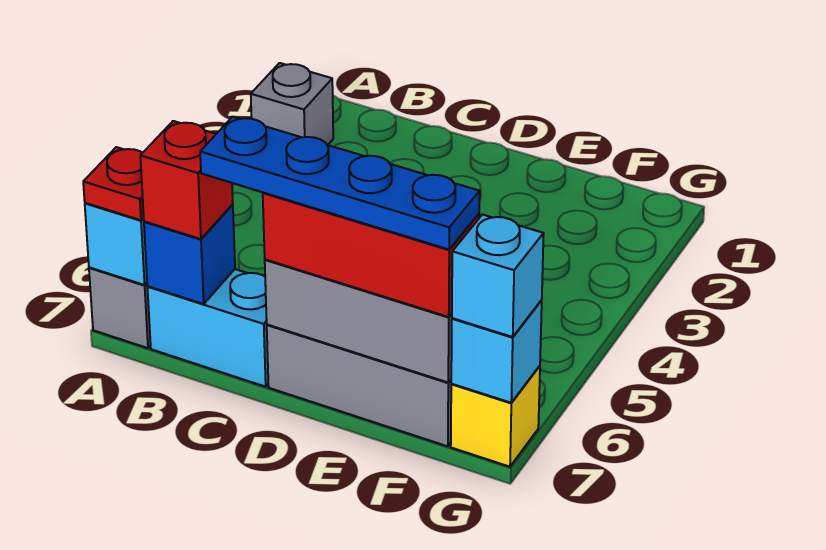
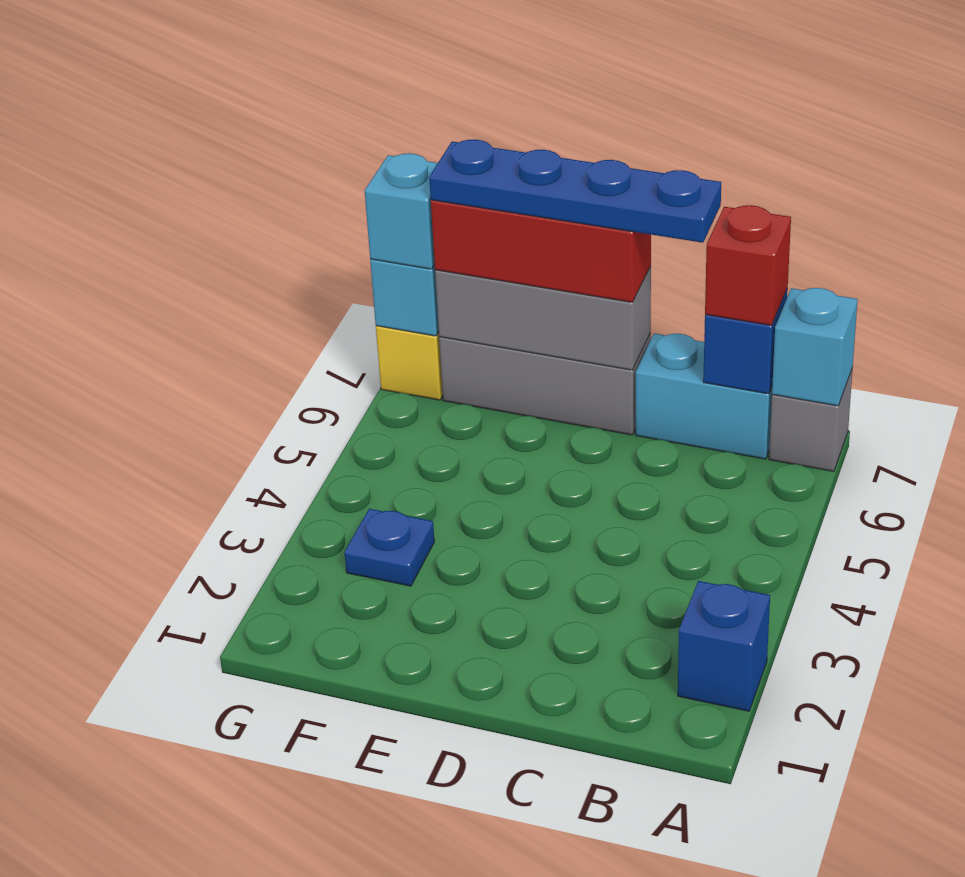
grey brick A2 level 1 -> blue brick A2 level 1
red plate A7 level 3 -> none
none -> blue plate F3 level 1

